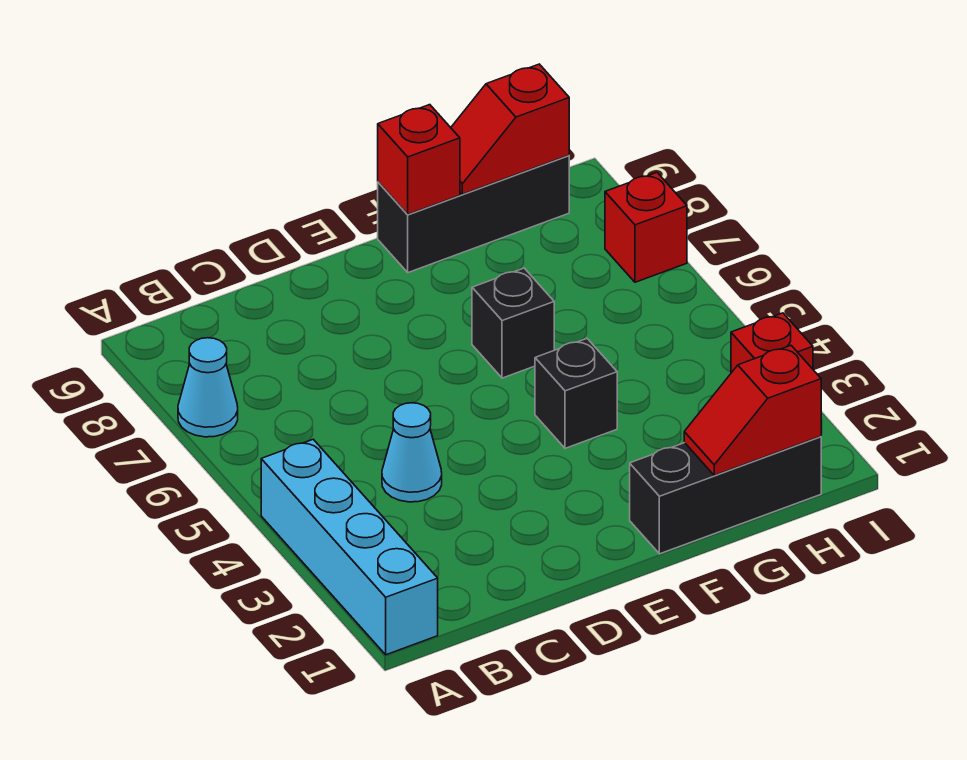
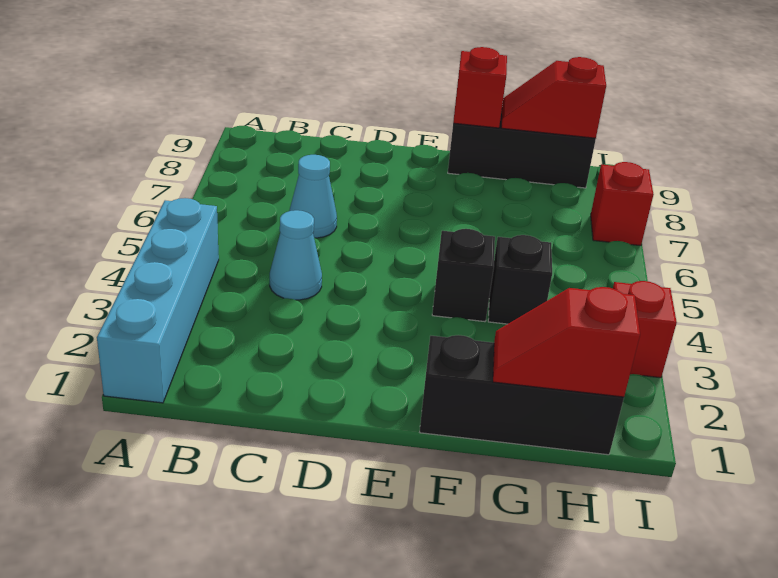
cyan cone A7 level 1 -> cyan cone C6 level 1
black brick F6 level 1 -> black brick G4 level 1

